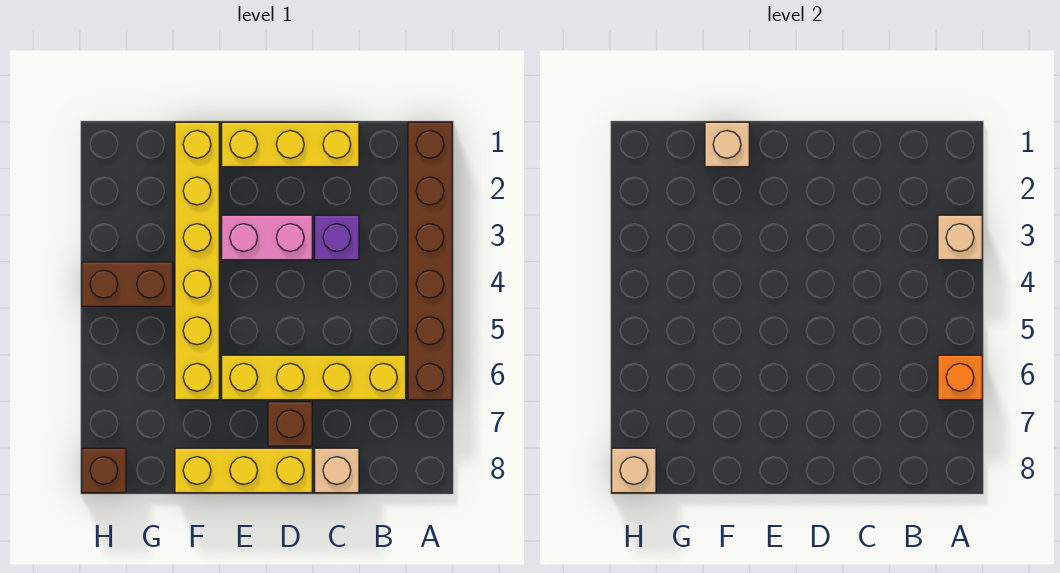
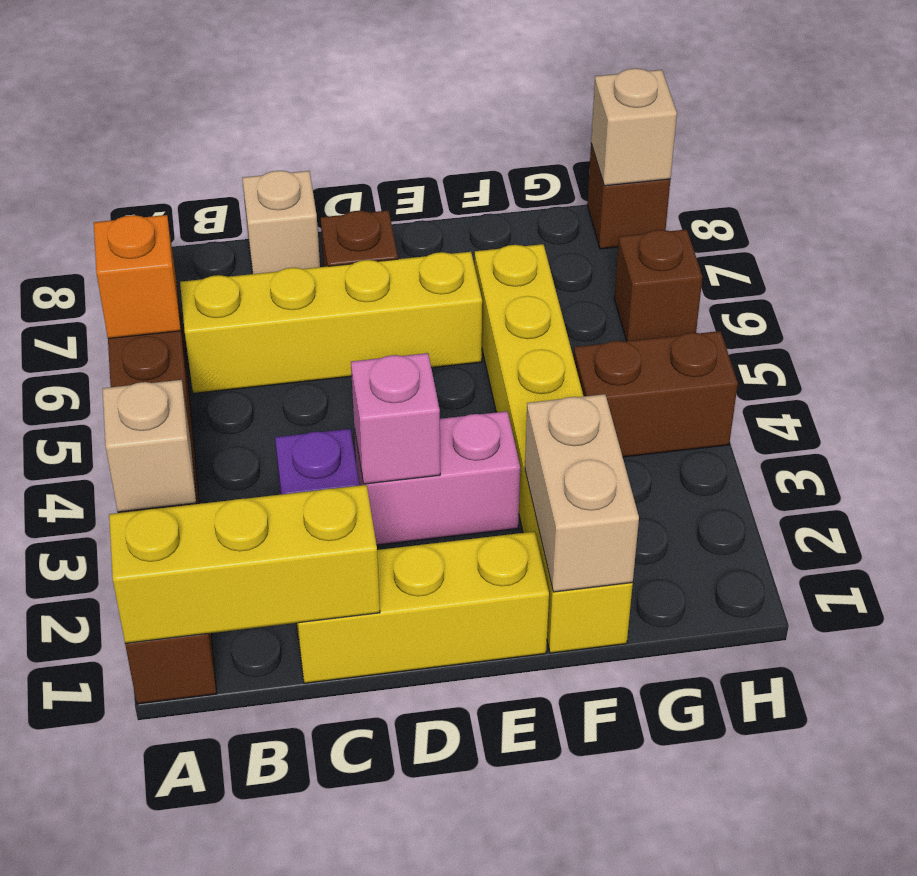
none -> pink brick D3 level 2
yellow brick D8:F8 level 1 -> yellow brick A1:C1 level 2
tan brick F1 level 2 -> tan brick F1:F2 level 2
none -> brown brick H6 level 1

